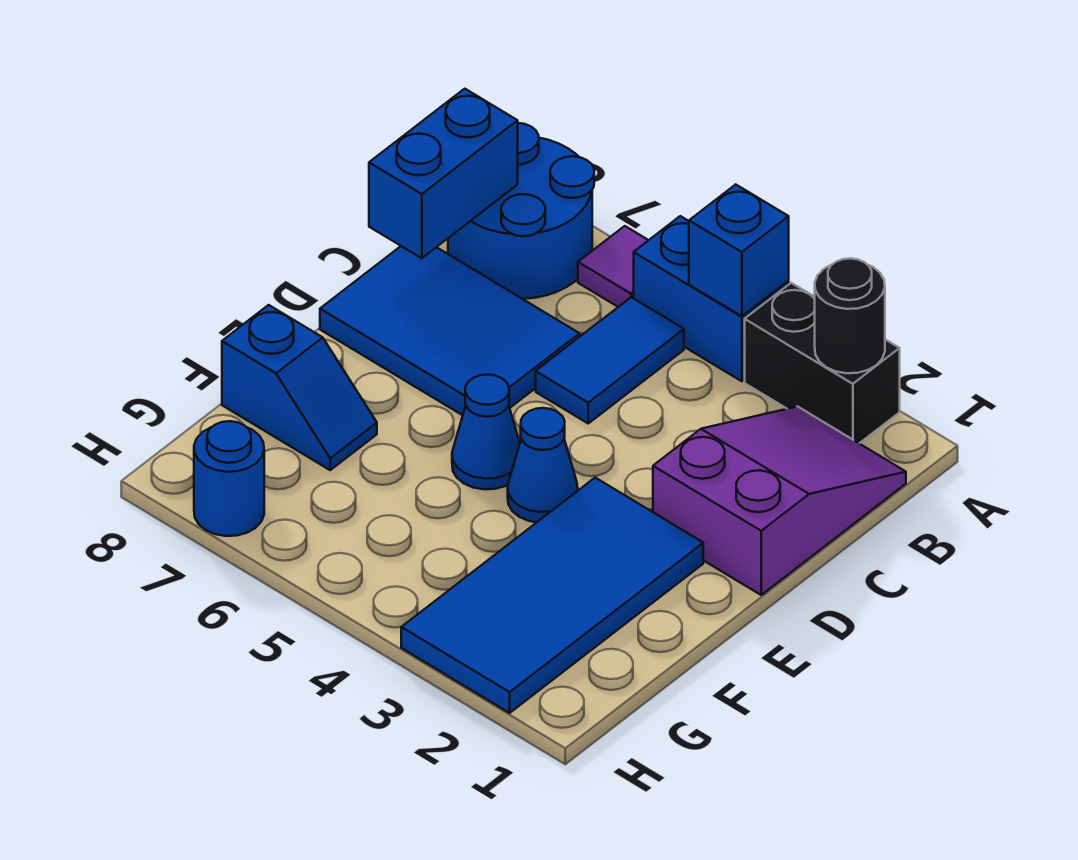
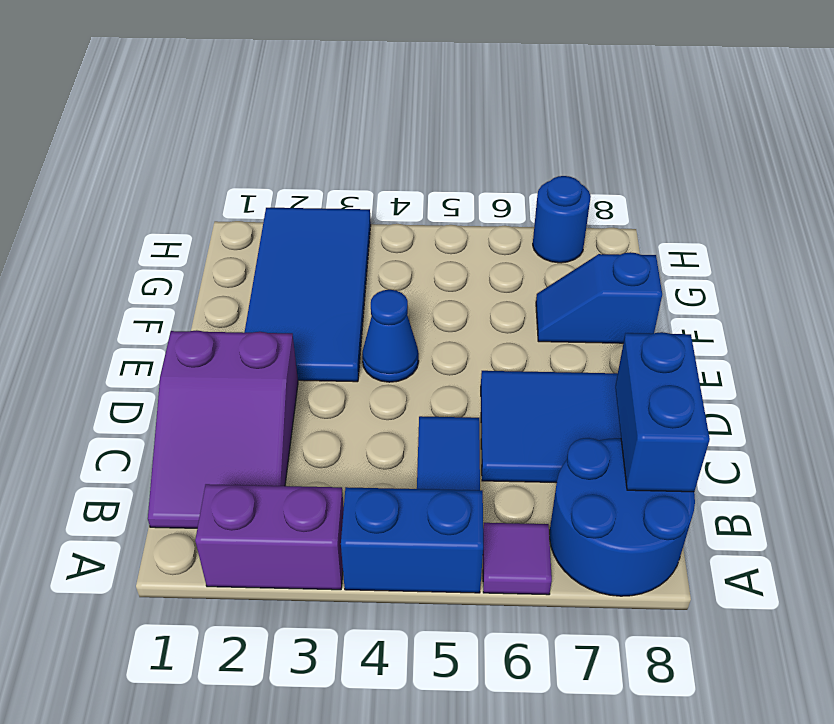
black brick A2:A3 level 1 -> purple brick A2:A3 level 1
black round brick A2 level 2 -> none
blue brick A4 level 2 -> none
blue cone E5 level 1 -> none

